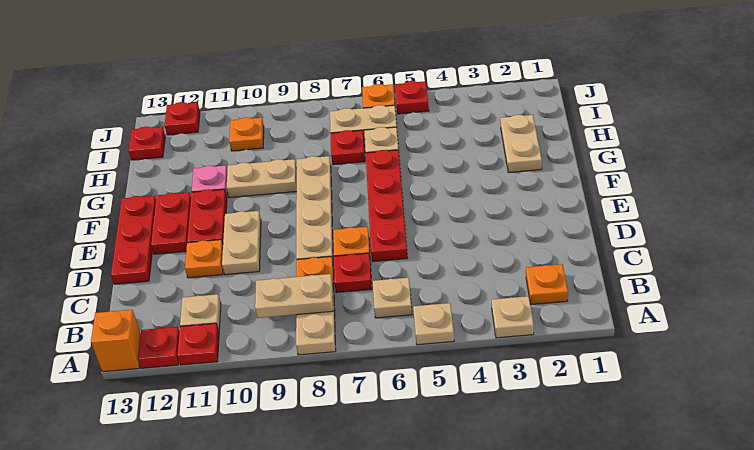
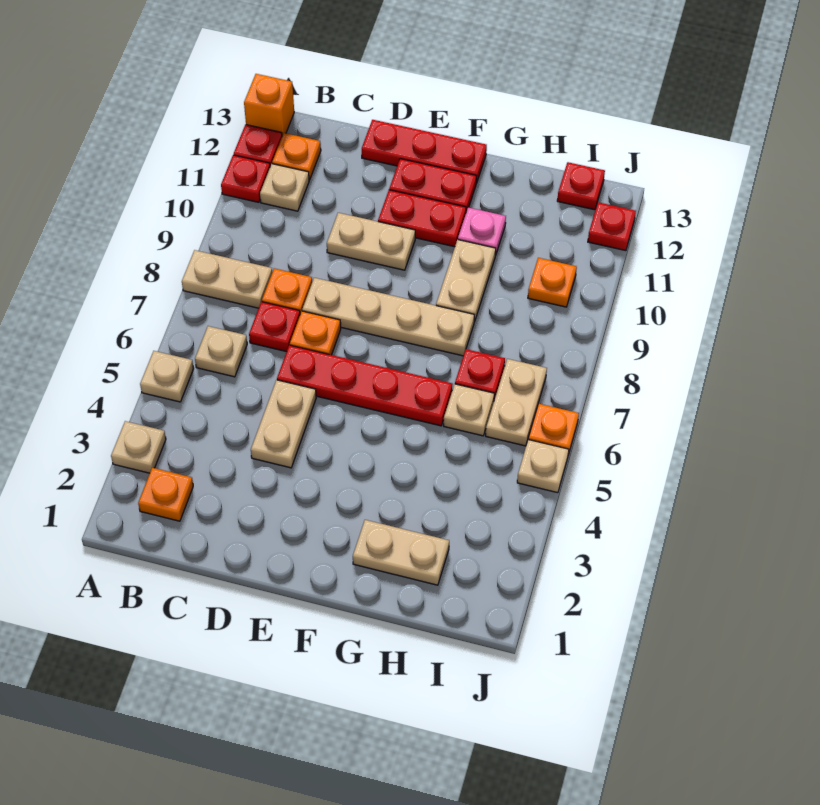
tan plate B8:B9 level 2 -> tan plate D4:D5 level 1
orange plate D11 level 1 -> orange plate B12 level 1
red plate J5 level 1 -> tan plate J5 level 1

